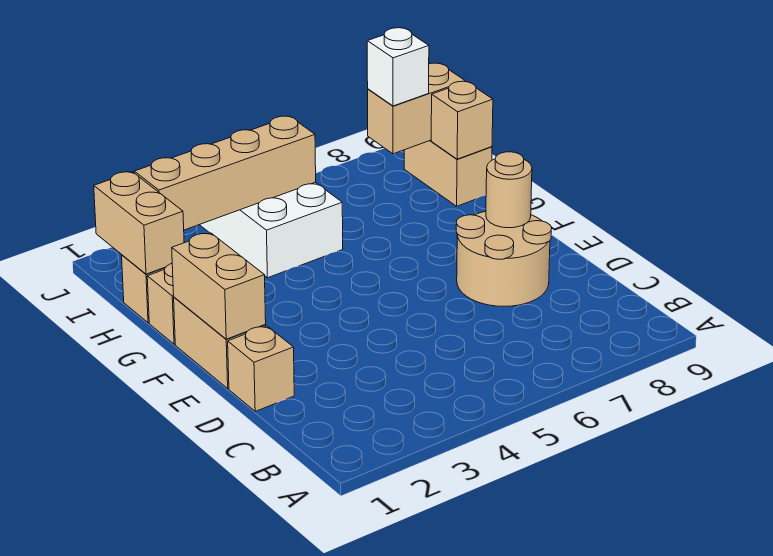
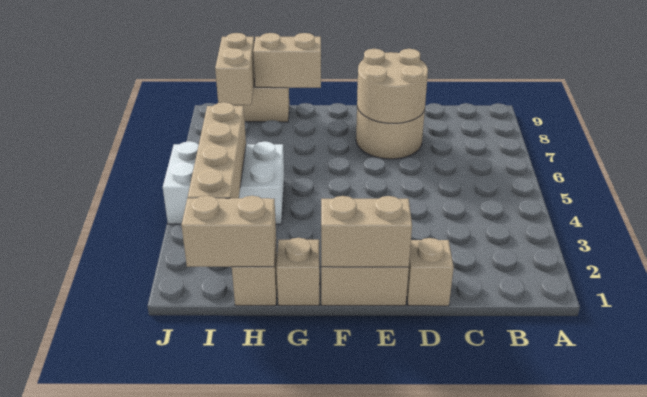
tan round brick E8 level 2 -> tan round brick D7:E8 level 2
tan brick H9 level 2 -> tan brick G9:H9 level 2
white brick I8 level 3 -> none

